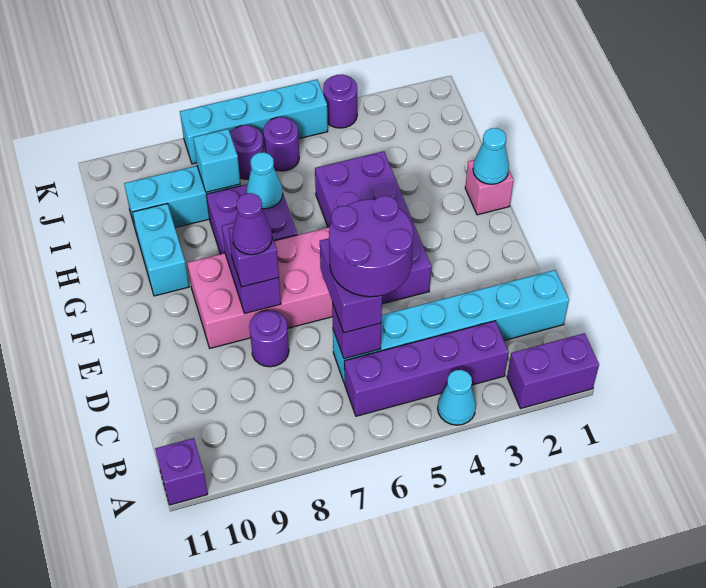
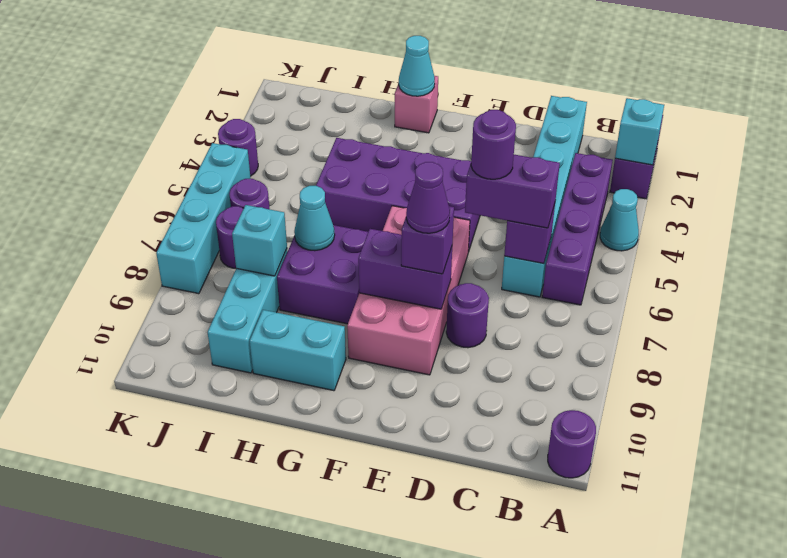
none -> cyan brick A2 level 2
purple brick A11 level 1 -> purple round brick A11 level 1
purple round brick C5:D6 level 4 -> purple round brick D6 level 4

